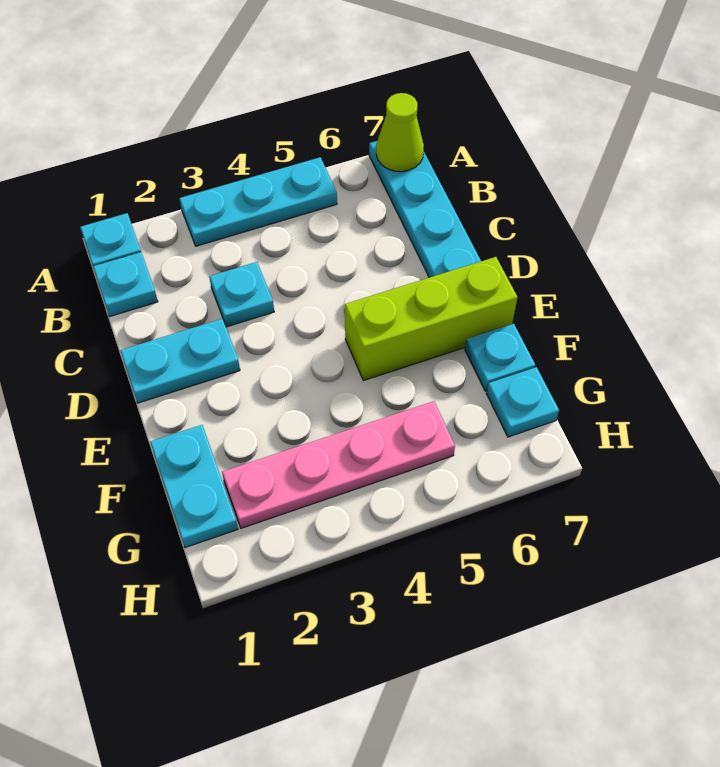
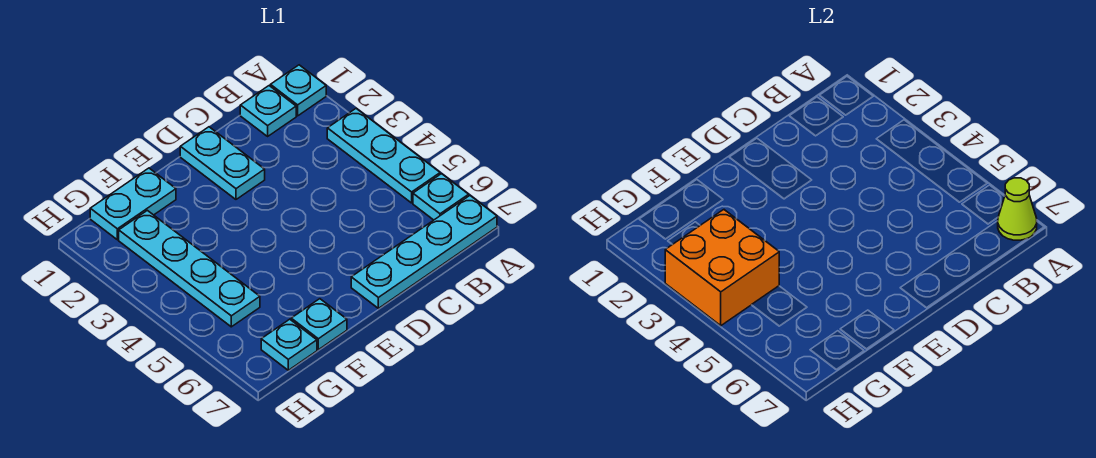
cyan plate C3 level 1 -> cyan plate A6 level 1
lime brick E5:E7 level 1 -> none
pink plate G2:G5 level 1 -> cyan plate G2:G5 level 1
none -> orange brick G3:H4 level 2

